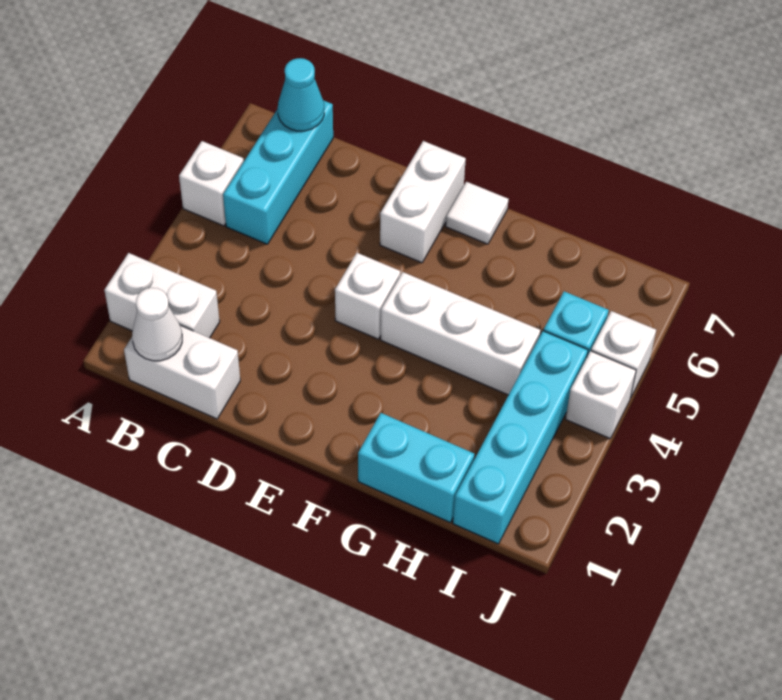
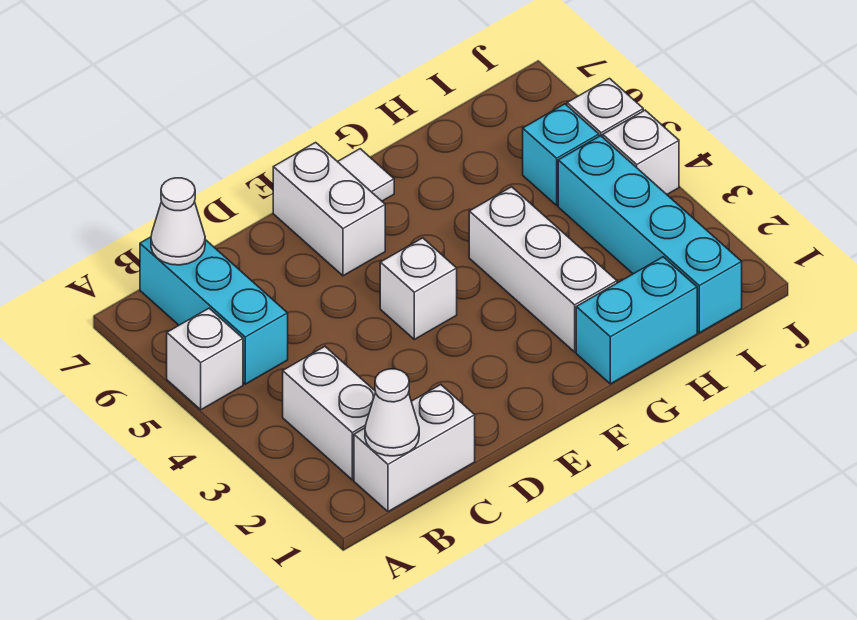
white brick A2:B2 level 1 -> white brick B2:B3 level 1
cyan cone B7 level 2 -> white cone B7 level 2
white brick F4:H4 level 1 -> white brick G2:G4 level 1

